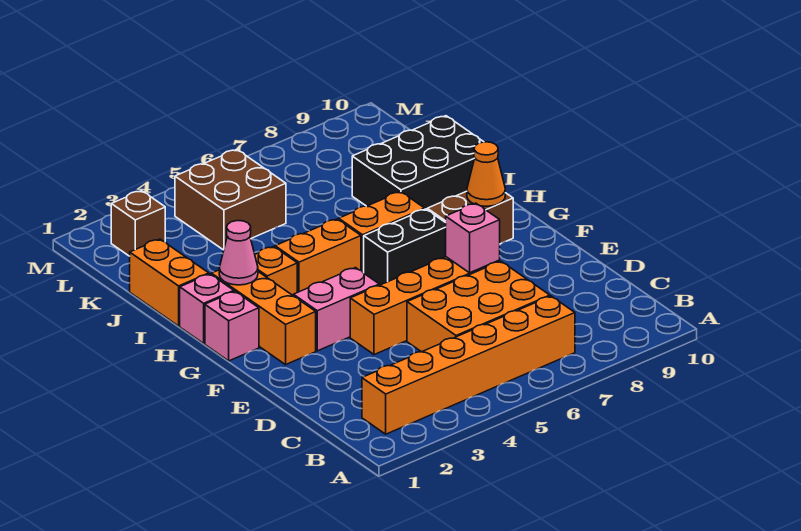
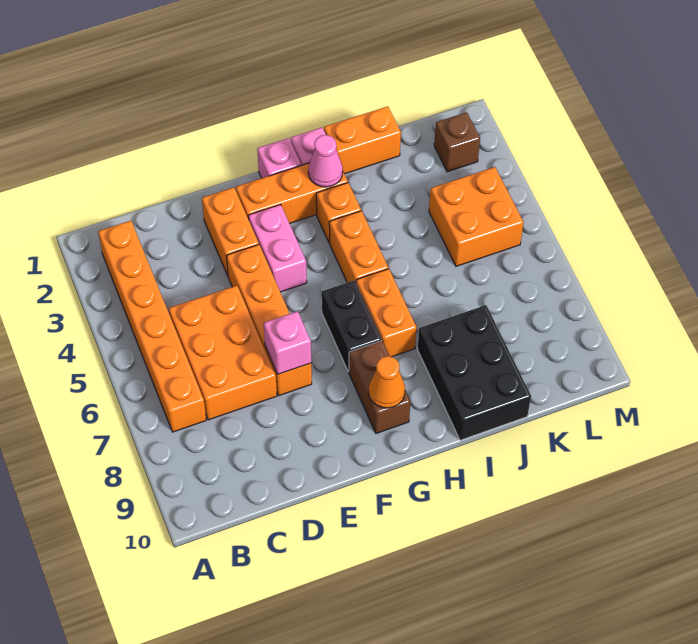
none -> orange brick E2:E3 level 1
brown brick K4:L5 level 1 -> orange brick K4:L5 level 1

